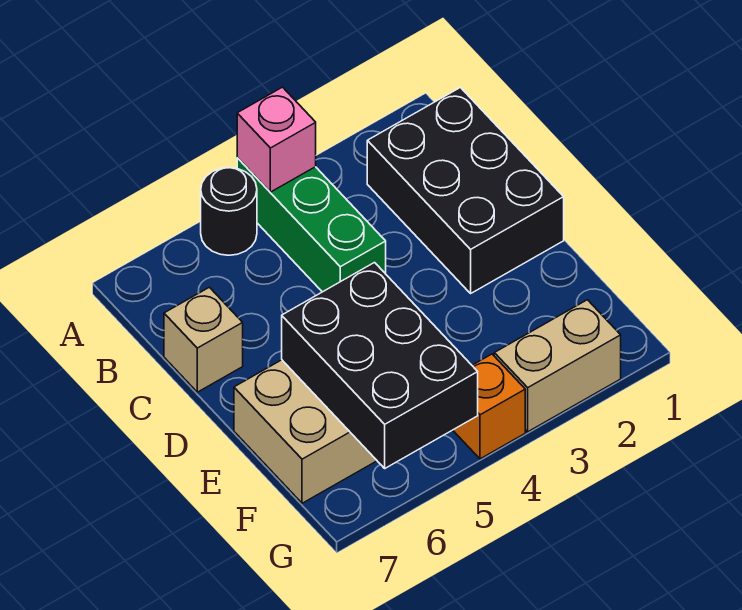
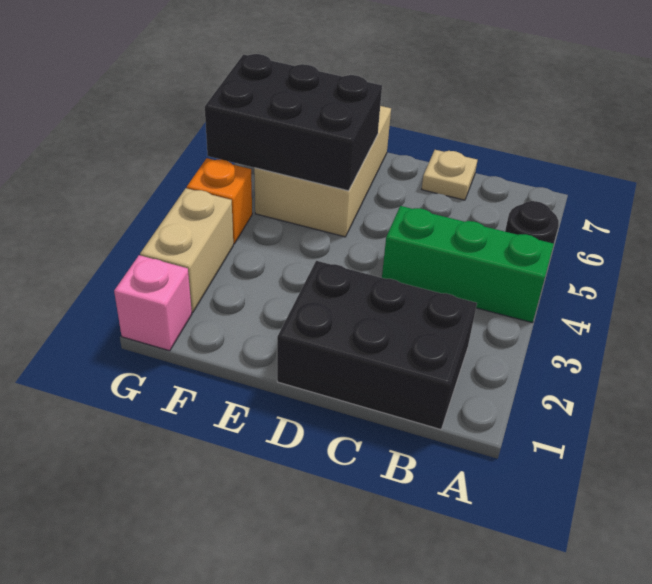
pink brick A4 level 2 -> pink brick G1 level 1
tan brick C7 level 1 -> tan plate C7 level 1

